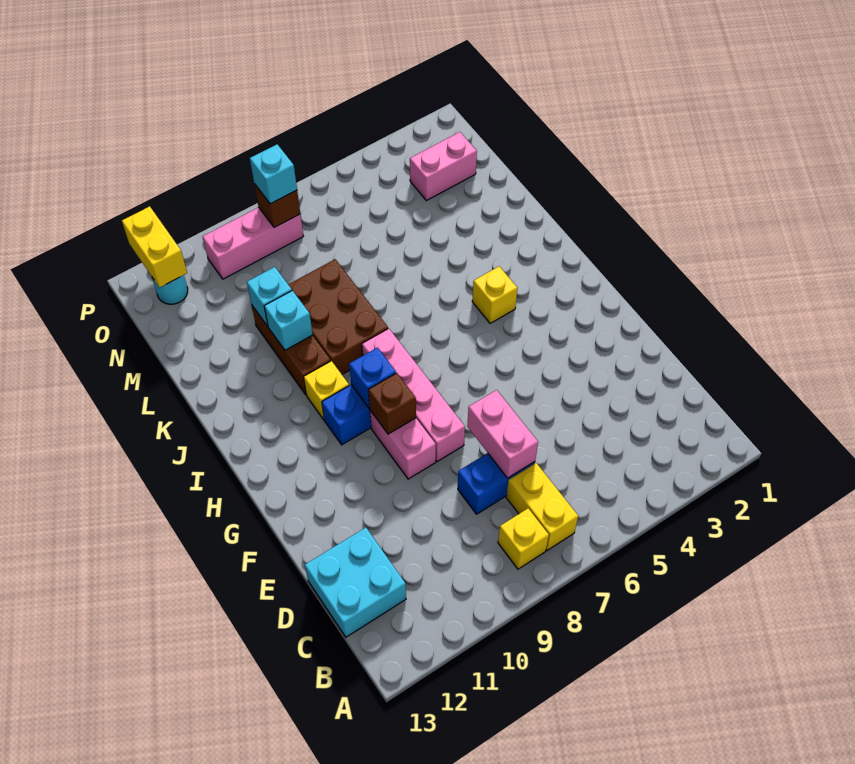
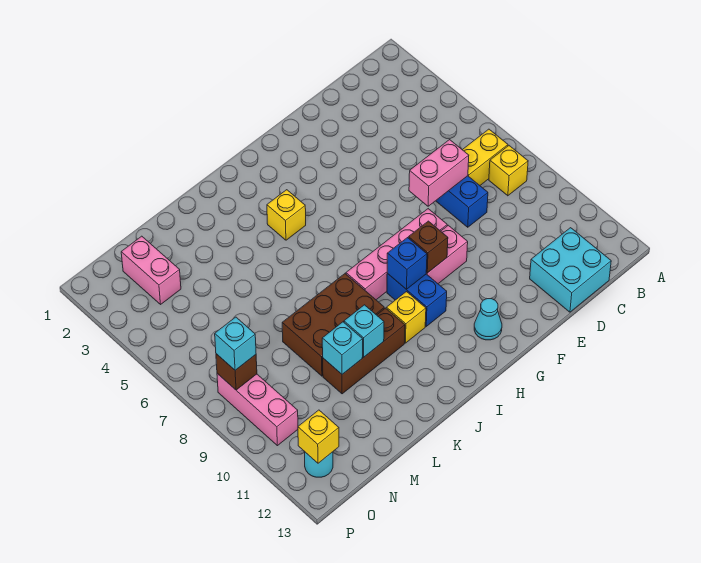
none -> cyan cone G12 level 1
yellow brick O12:P12 level 2 -> yellow brick O12 level 2

